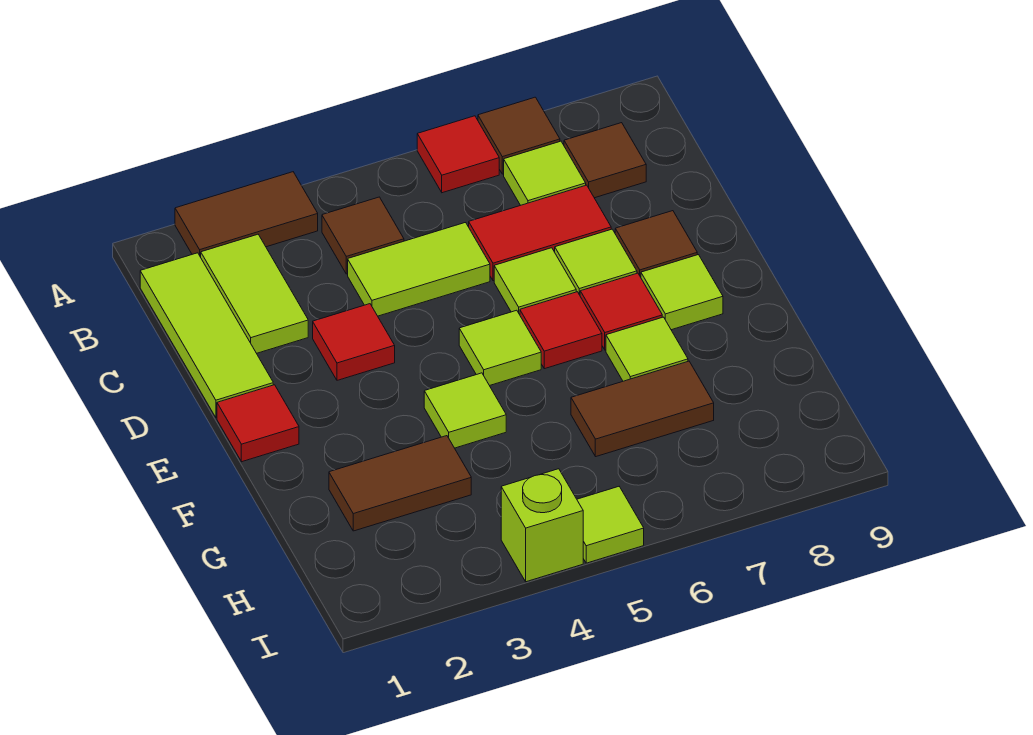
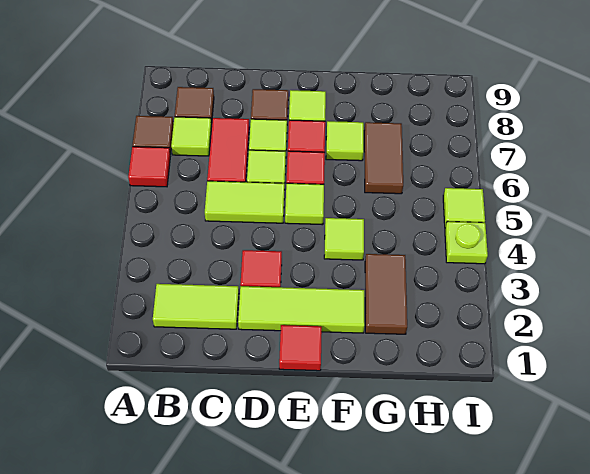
brown tile A2:A3 level 1 -> none
lime tile B1:D1 level 1 -> lime tile D2:F2 level 1
brown tile B4 level 1 -> none
lime tile C4:C5 level 1 -> lime tile C5:D5 level 1
lime brick I4 level 1 -> lime plate I4 level 1

